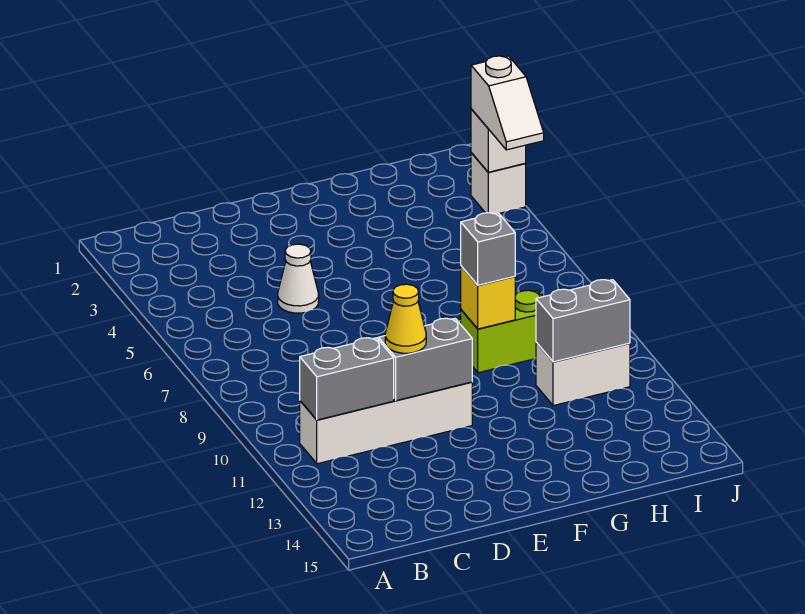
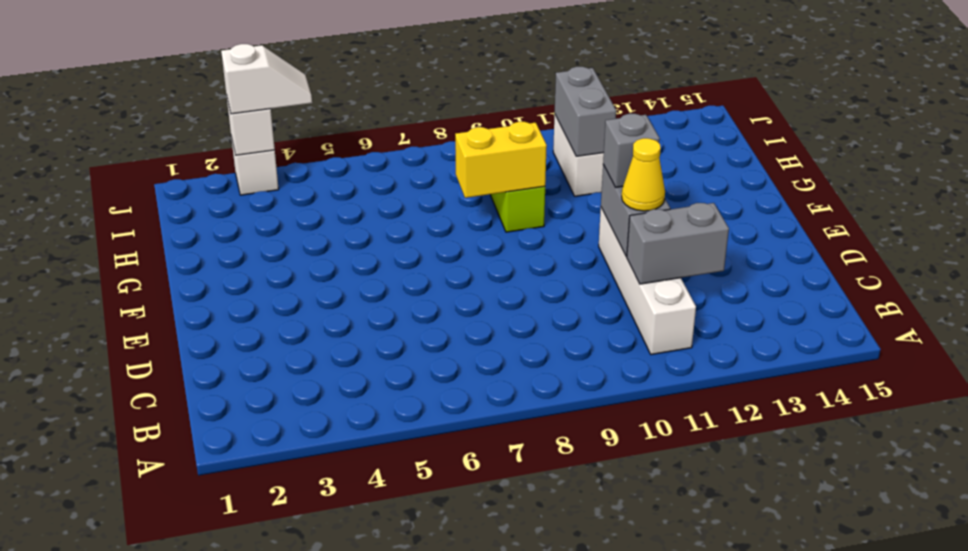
grey brick B11:C11 level 2 -> grey brick C11:C12 level 2
white cone D5 level 1 -> none
yellow brick G9 level 2 -> yellow brick G8:G9 level 2
grey brick G9 level 3 -> grey brick E11 level 3

